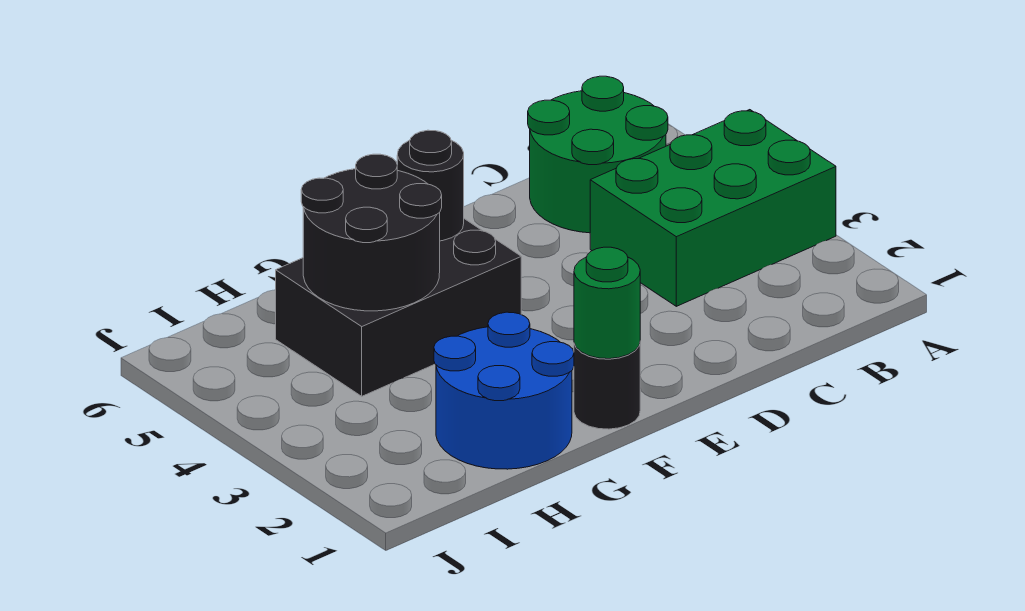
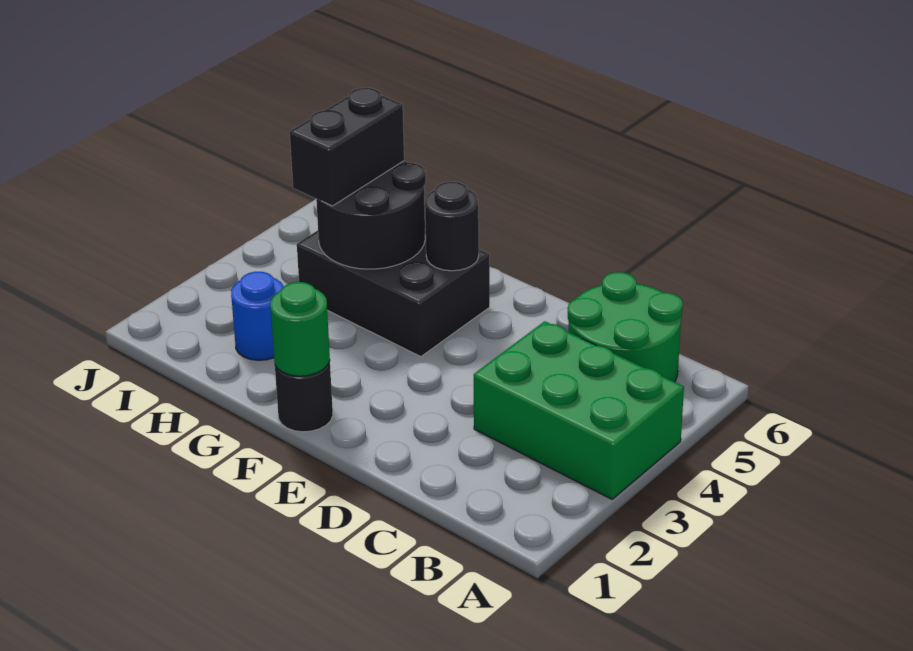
blue round brick G1:H2 level 1 -> blue round brick H2 level 1
none -> black brick H4:H5 level 3

